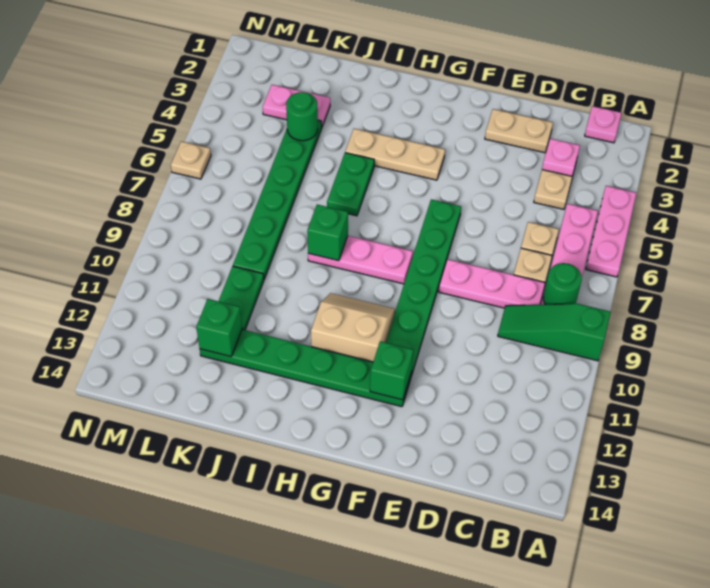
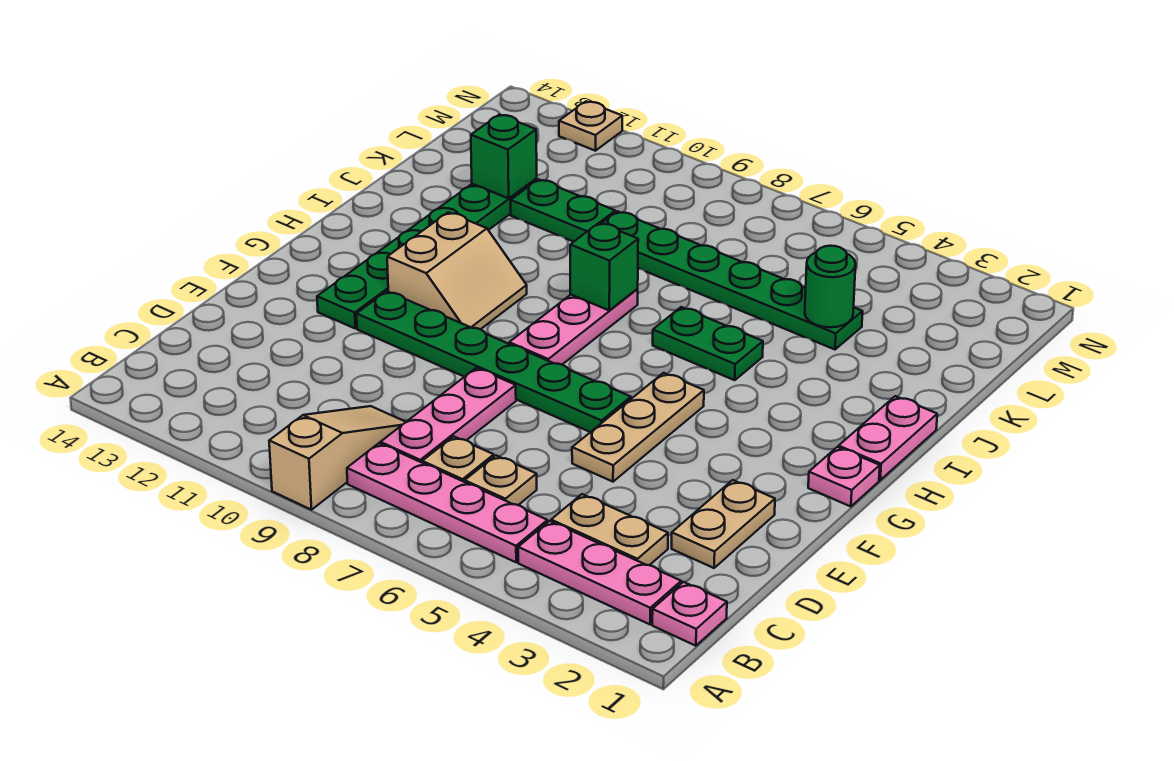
pink plate A4:A6 level 1 -> pink plate B2:B4 level 1
green slope A9:C9 level 1 top A -> tan slope A9:C9 level 1 top A
green round brick B8 level 2 -> none
pink plate C3 level 2 -> pink plate G1 level 1
green brick F12 level 2 -> none
tan plate G4:I4 level 1 -> tan plate E5:G5 level 1
pink plate K3:L3 level 1 -> pink plate H1:I1 level 1
tan plate N6 level 1 -> tan plate N12 level 1

